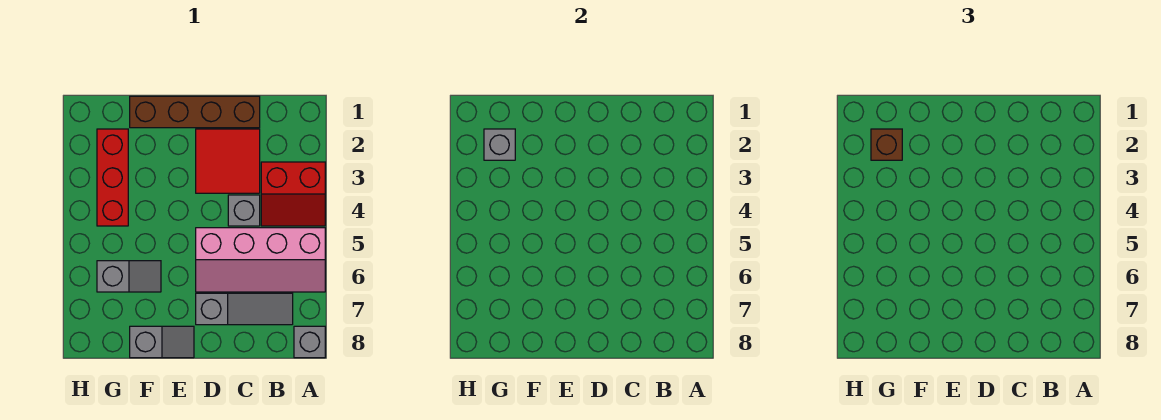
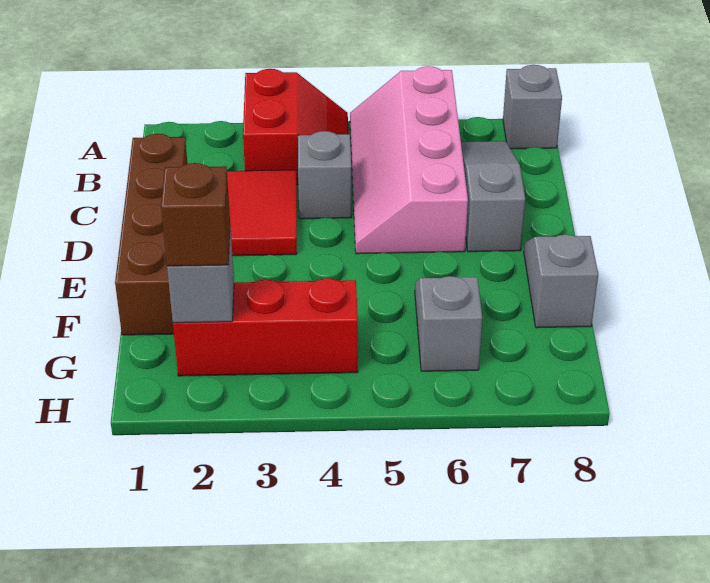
pink slope A5:D6 level 1 top 5 -> pink slope A5:D6 level 1 top 6

